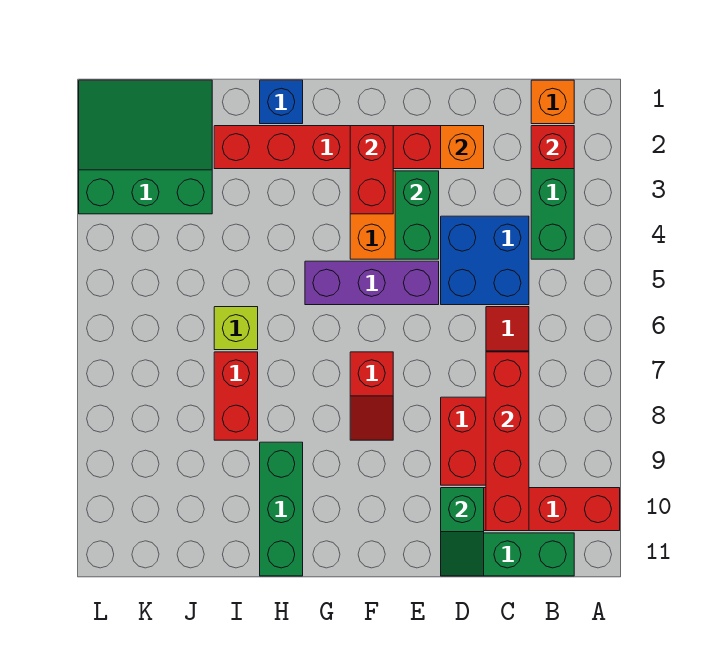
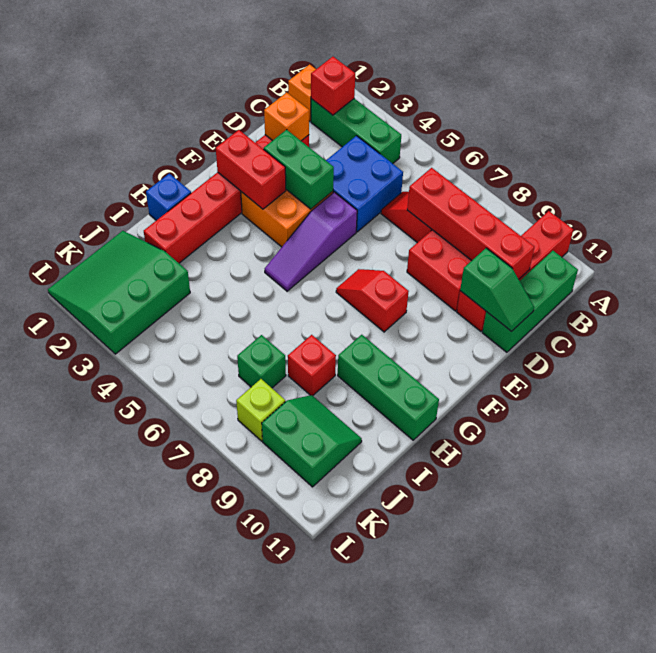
purple brick E5:G5 level 1 -> purple slope E5:G5 level 1 top E
red slope F7:F8 level 1 top 7 -> red slope F7:F8 level 1 top 8
lime brick I6 level 1 -> lime brick K8 level 1
red brick I7:I8 level 1 -> red brick I8 level 1
none -> green brick J7 level 1
none -> green slope J9:K10 level 1 top K

